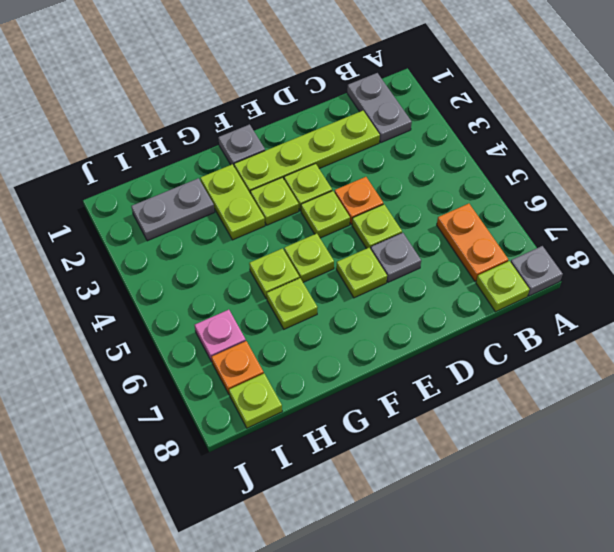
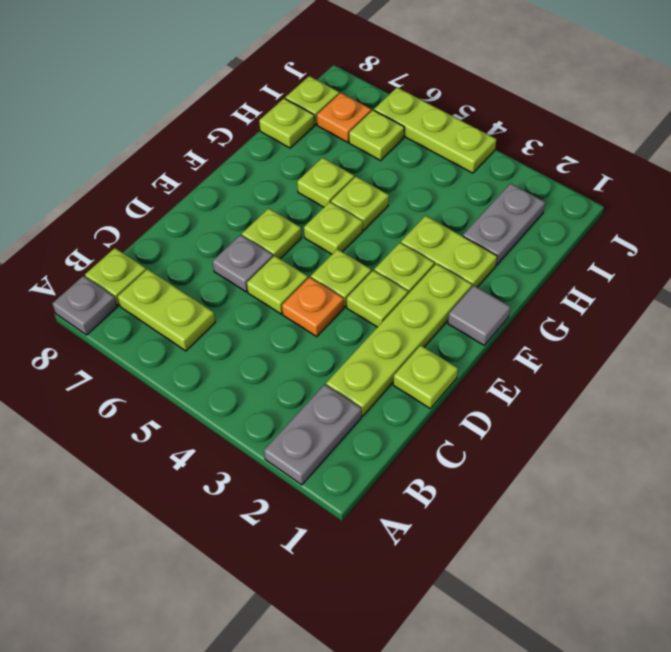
grey plate B1:B2 level 1 -> grey plate A2:B2 level 1
orange plate B6:B7 level 1 -> lime plate B6:B7 level 1
none -> lime plate D1 level 1
grey plate F1 level 1 -> grey tile F1 level 1
none -> lime plate H8 level 1
pink plate I6 level 1 -> lime plate I6 level 1
none -> lime plate J4:J6 level 1

